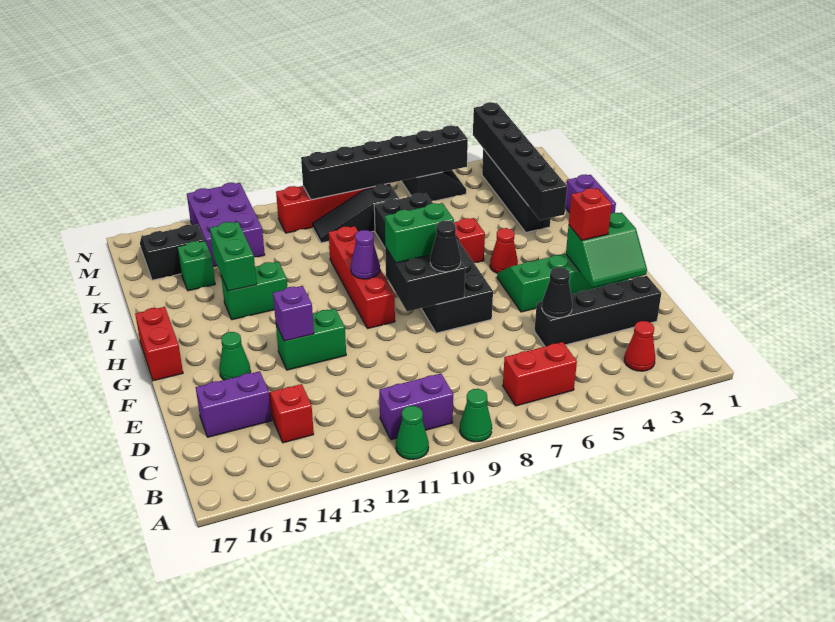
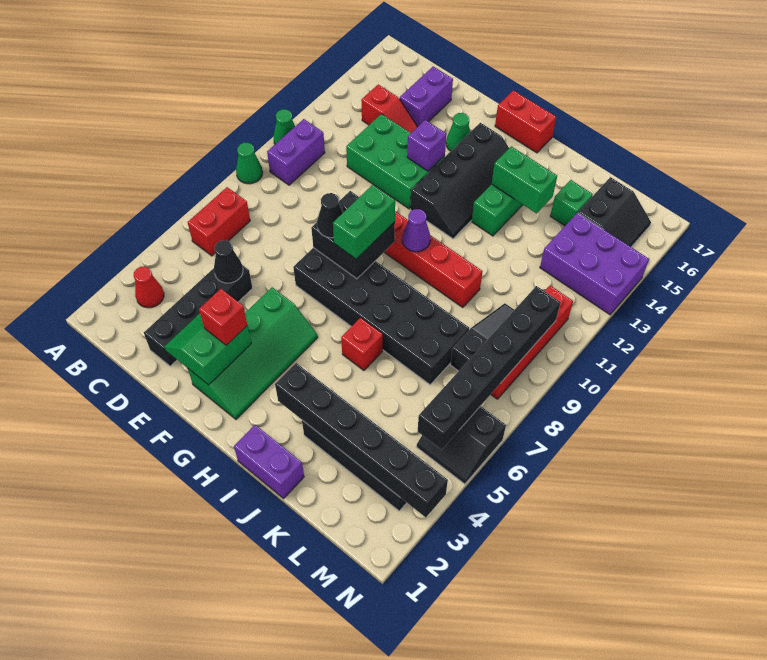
green brick F12:F13 level 1 -> green brick D12:F13 level 1
none -> black slope G12:H15 level 1 top G
red cone H5 level 1 -> none

